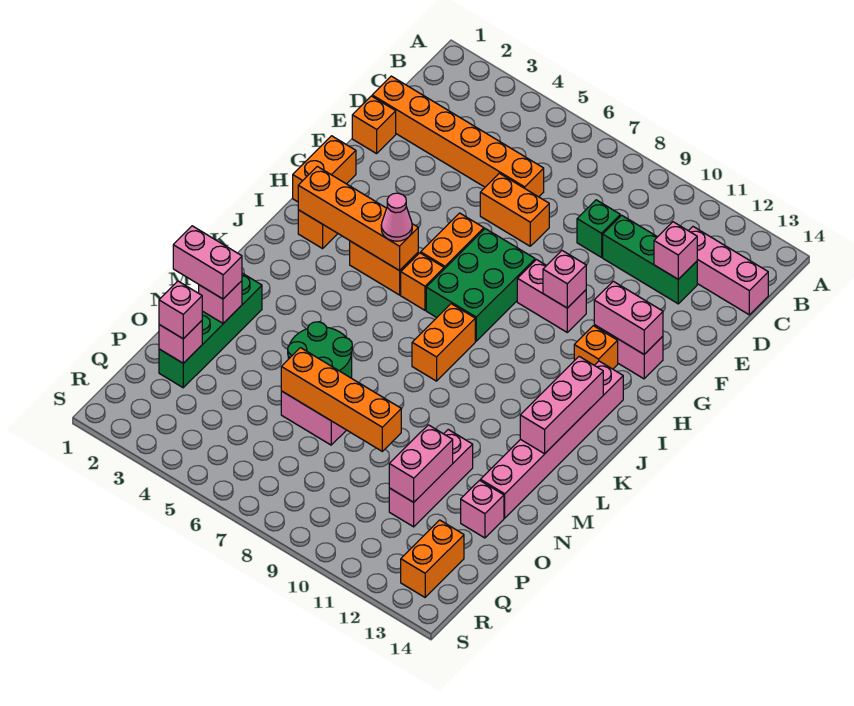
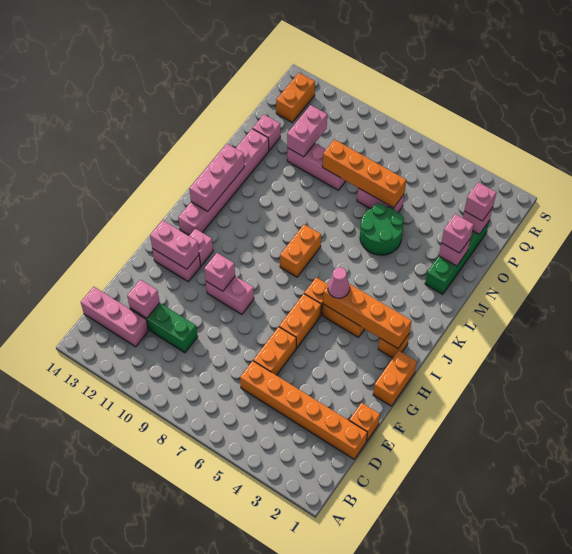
green brick D9 level 1 -> none
orange brick E6:E7 level 1 -> orange brick E6:F6 level 1
green brick G7:I8 level 1 -> none
orange brick H12 level 1 -> pink brick H12 level 1
pink brick N1:N2 level 3 -> pink brick N2 level 3
pink brick N11:P11 level 1 -> pink brick O9:O11 level 1

